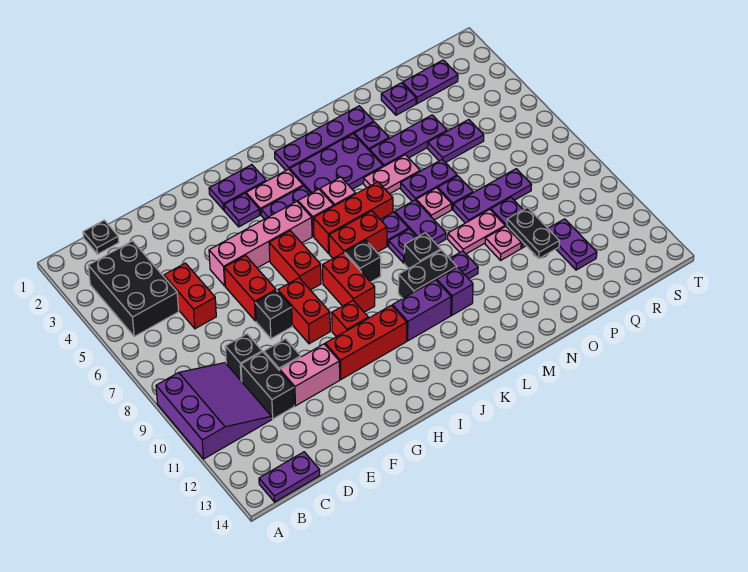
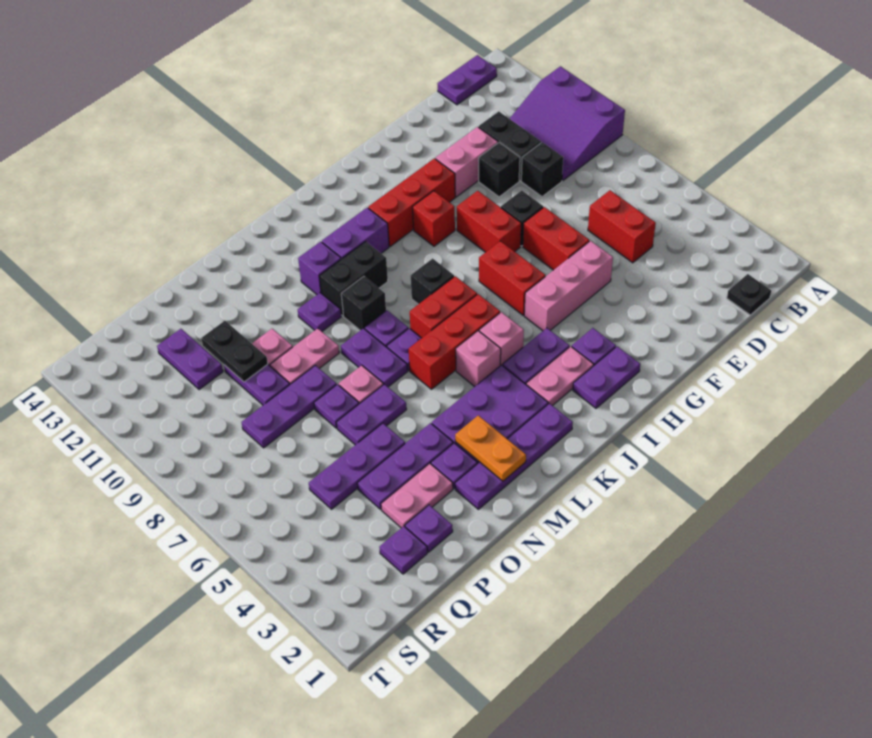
black brick B3:C5 level 1 -> none
pink brick F5:I5 level 1 -> pink brick F5:H5 level 1
red brick I8:I9 level 1 -> none
none -> orange plate M2:M3 level 2
pink plate M5:N5 level 1 -> pink plate O3:P3 level 1
purple plate P5:Q5 level 1 -> purple plate O5:Q5 level 1
purple plate Q2:R2 level 1 -> purple plate Q2 level 1

